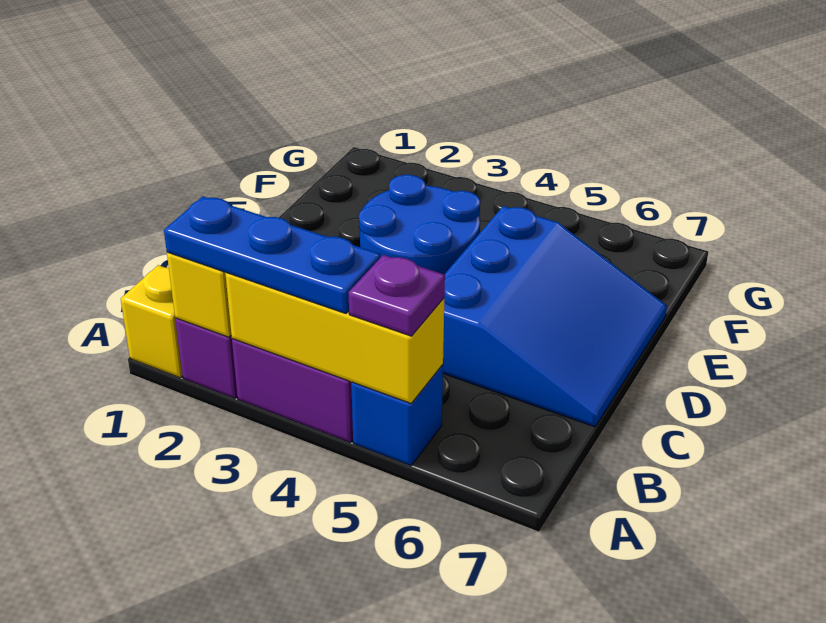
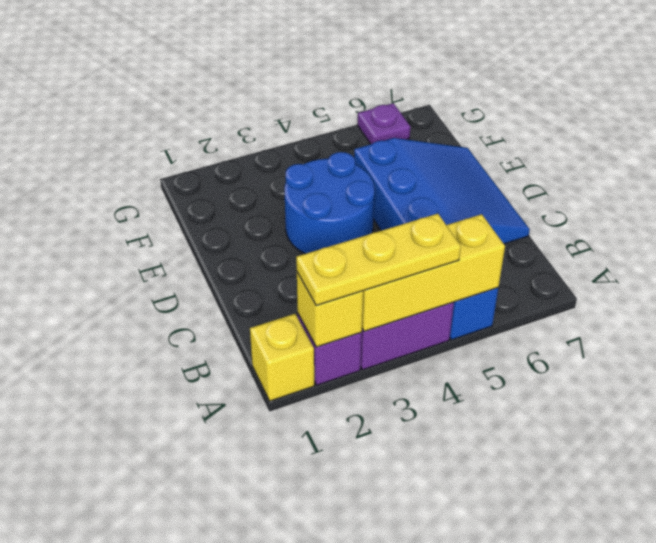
blue plate A2:A4 level 3 -> yellow plate A2:A4 level 3
purple plate A5 level 3 -> purple plate G6 level 1

